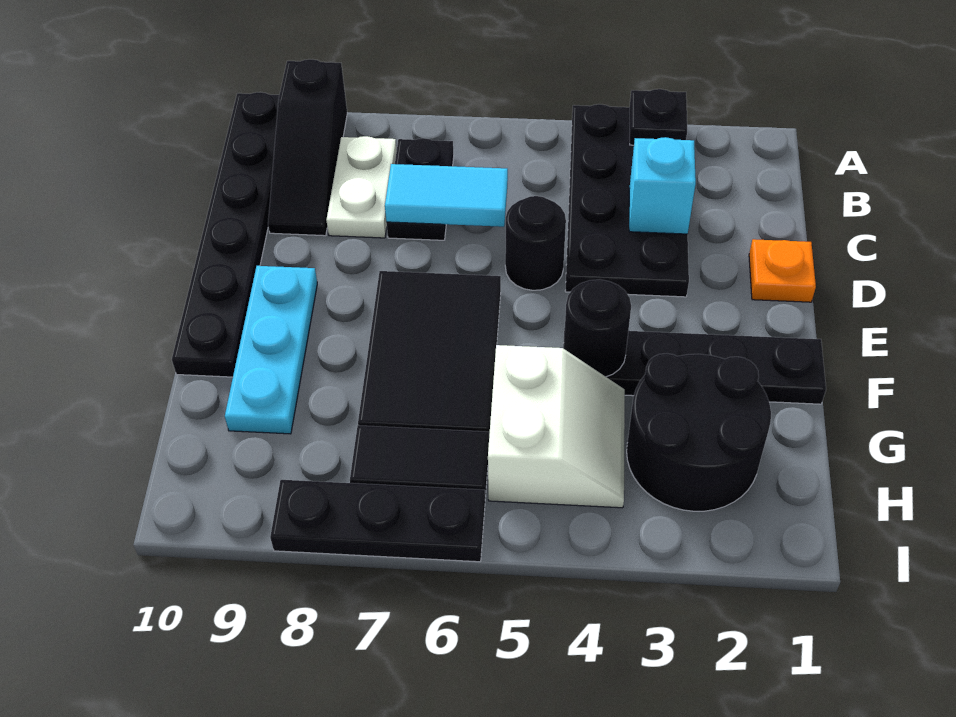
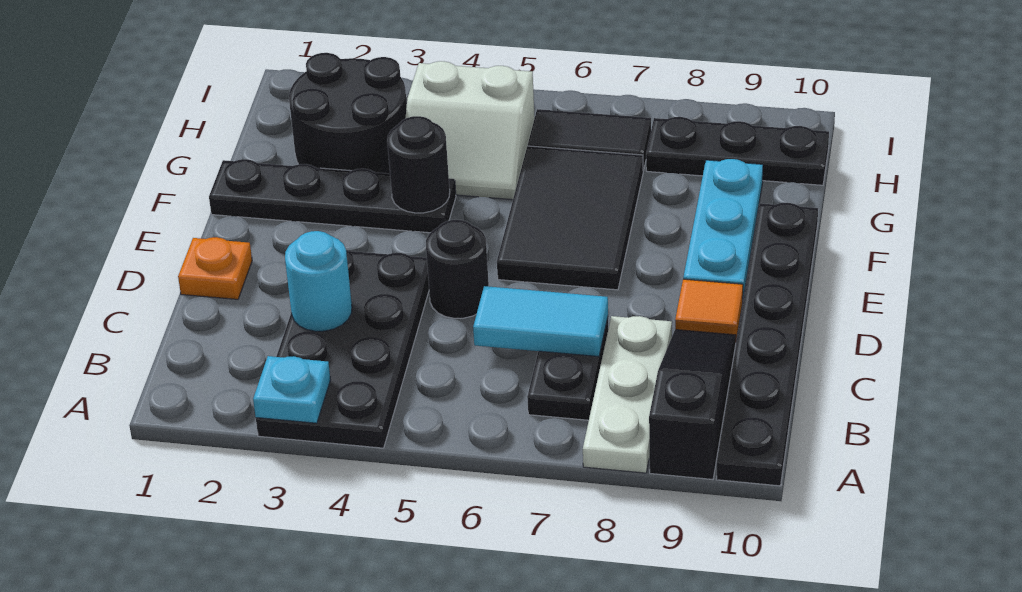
black plate A3 level 2 -> cyan plate A3 level 2
white plate B8:C8 level 1 -> white plate A8:C8 level 1
cyan brick C3 level 2 -> cyan round brick C3 level 2
none -> orange tile D9 level 1
white slope G4:H5 level 1 top 5 -> white slope G4:H5 level 1 top H
black plate I6:I8 level 1 -> black plate H8:H10 level 1

